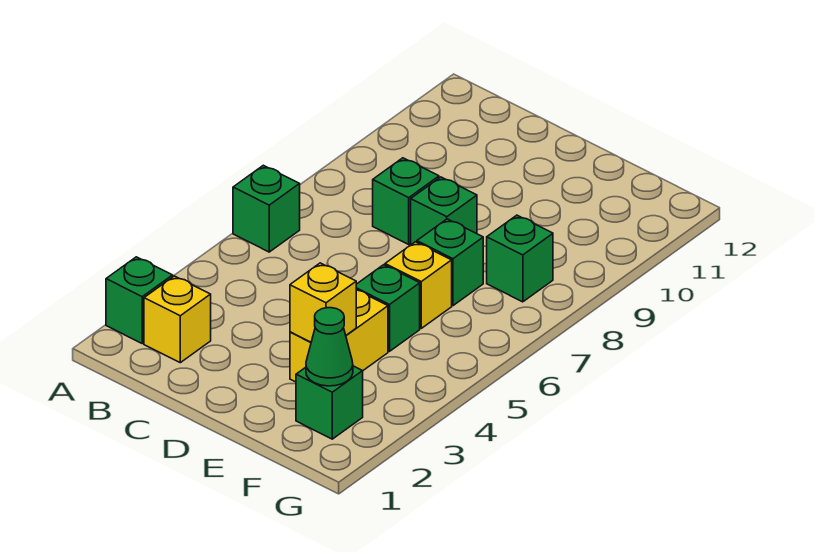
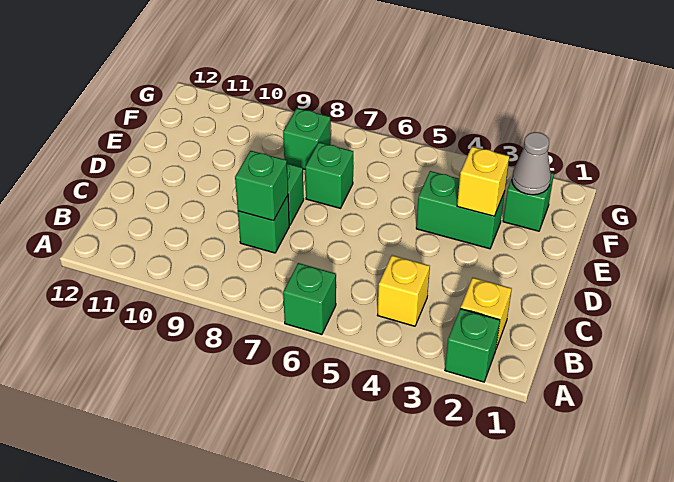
yellow brick E3:E4 level 1 -> green brick E3:E4 level 1
green brick E5 level 1 -> green brick C8 level 2
yellow brick E6 level 1 -> yellow brick B4 level 1
green cone F2 level 2 -> grey cone F2 level 2

